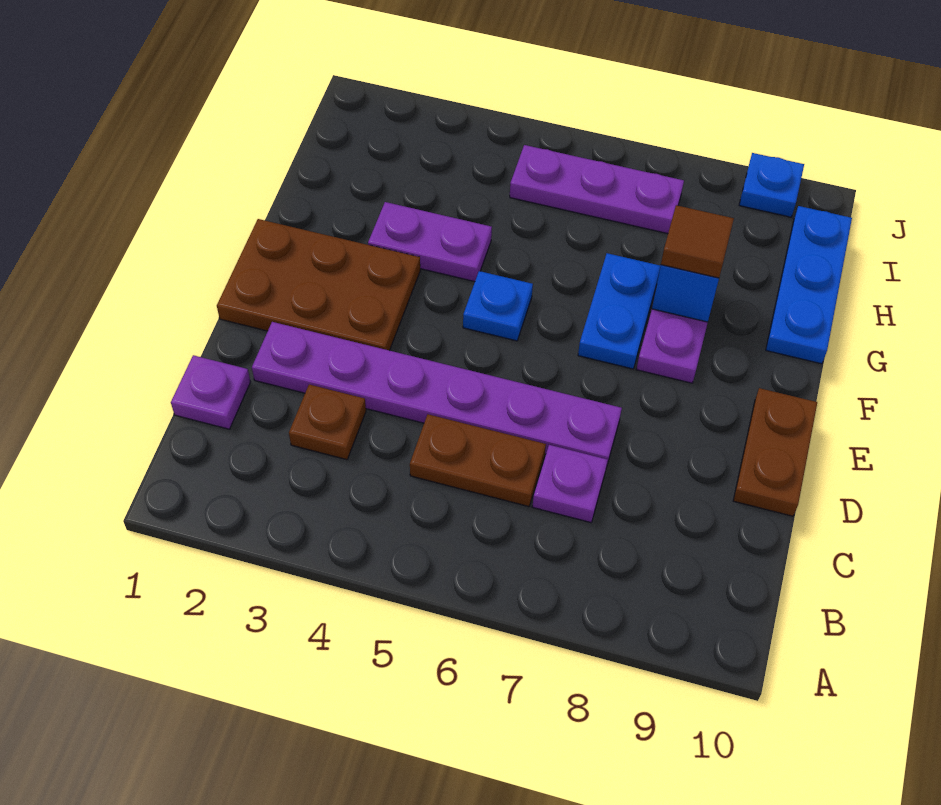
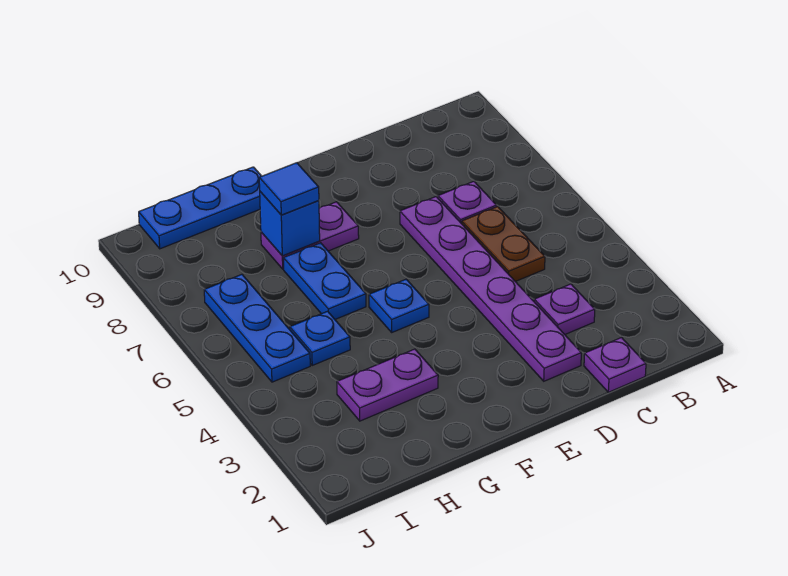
brown plate C3 level 1 -> purple plate C3 level 1
brown plate D10:E10 level 1 -> none
brown plate E1:F3 level 1 -> none
blue plate F7:G7 level 1 -> blue plate G6:G7 level 1
purple plate G3:G4 level 1 -> purple plate G3:H3 level 1
brown tile G8 level 3 -> blue tile G8 level 3
purple plate I5:I7 level 1 -> blue plate I5:I7 level 1
blue plate J9 level 1 -> blue plate H5 level 1

